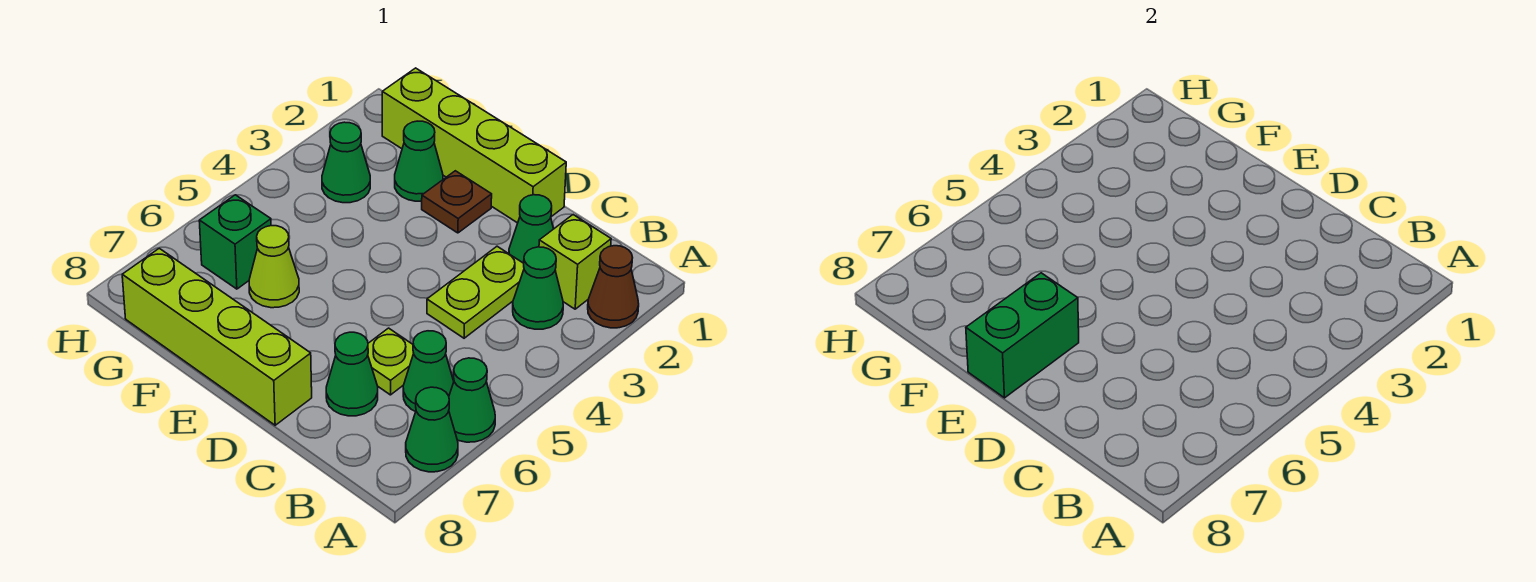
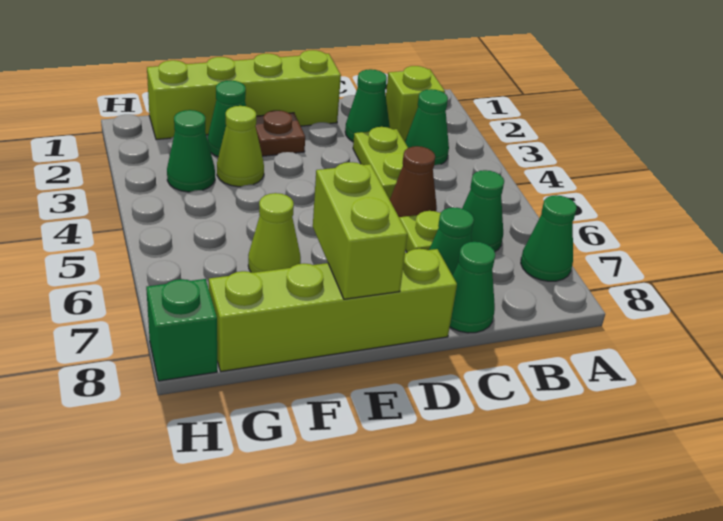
brown cone A2 level 1 -> brown cone C5 level 1
green cone A6 level 1 -> green cone C8 level 1
green brick E7:E8 level 2 -> lime brick E7:E8 level 2
none -> lime cone F3 level 1
green brick G6 level 1 -> green brick H8 level 1

